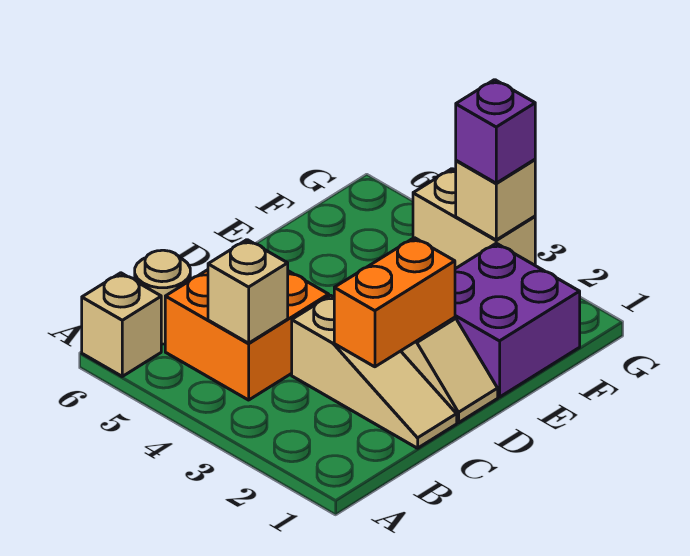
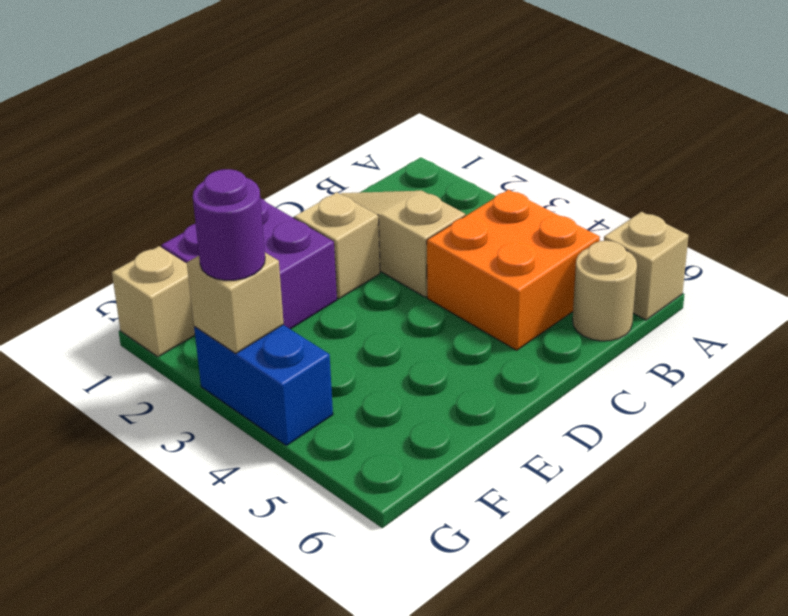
tan brick B4 level 2 -> tan brick G1 level 1
orange brick C2:D2 level 2 -> none
tan brick G3:G4 level 1 -> blue brick G3:G4 level 1
purple brick G3 level 3 -> purple round brick G3 level 3

